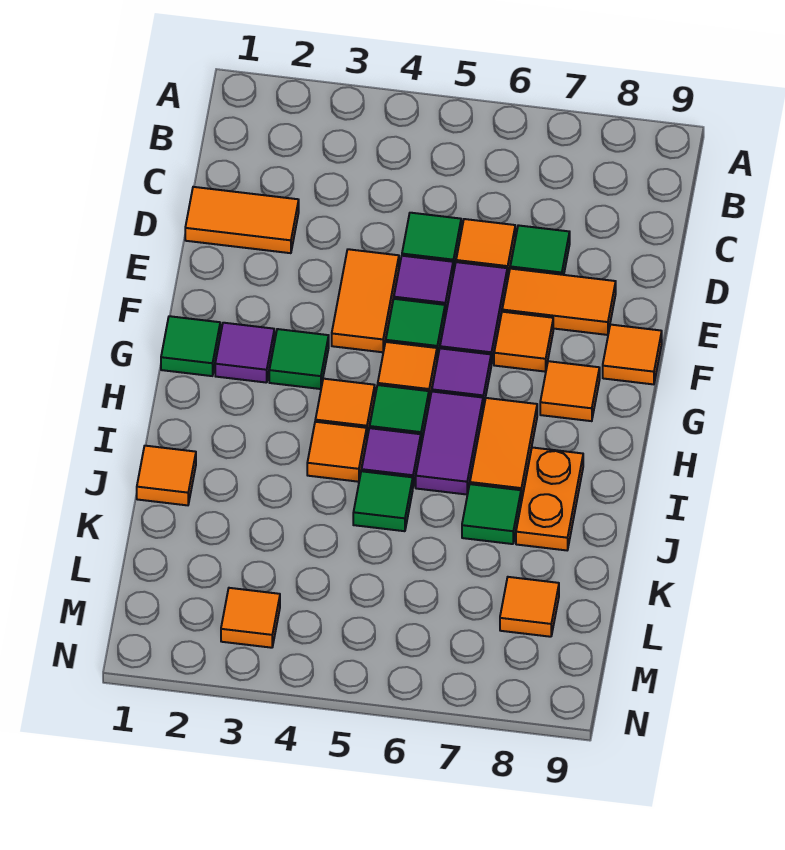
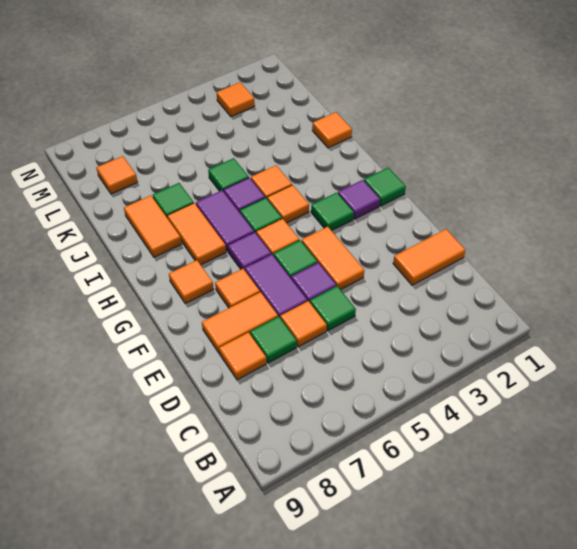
orange tile F9 level 1 -> orange tile D8 level 1
orange plate I8:J8 level 1 -> orange tile I8:J8 level 1

